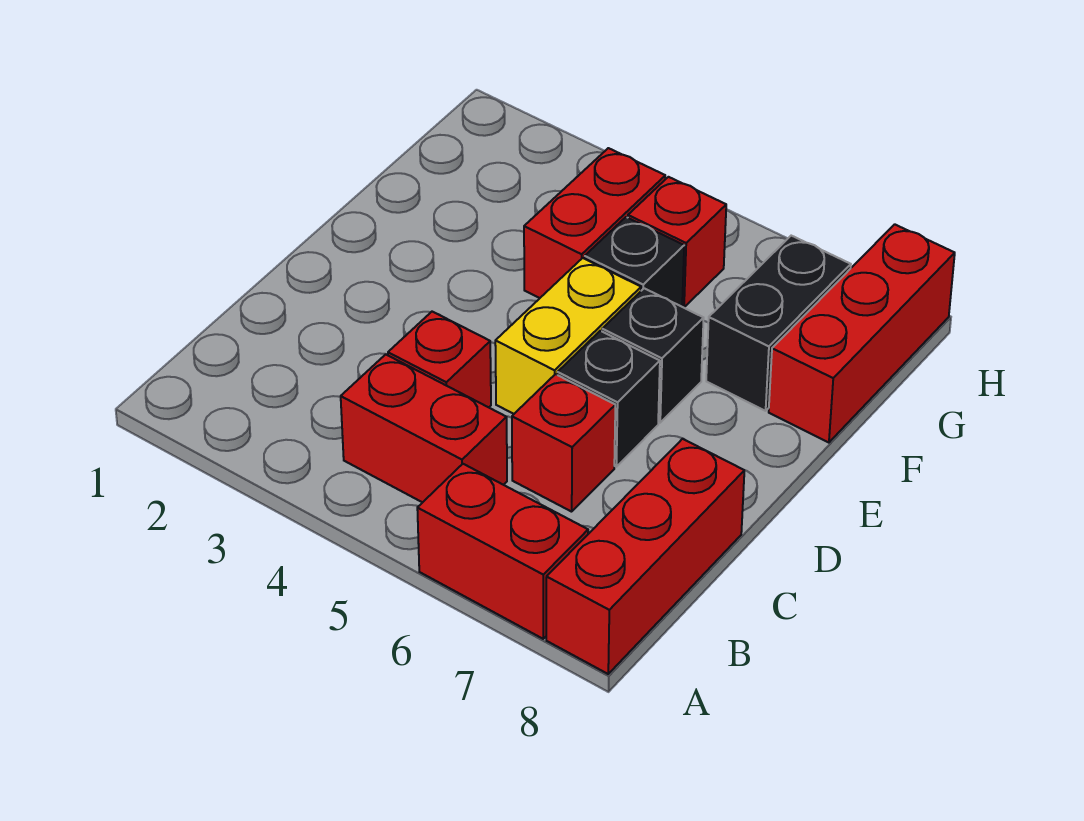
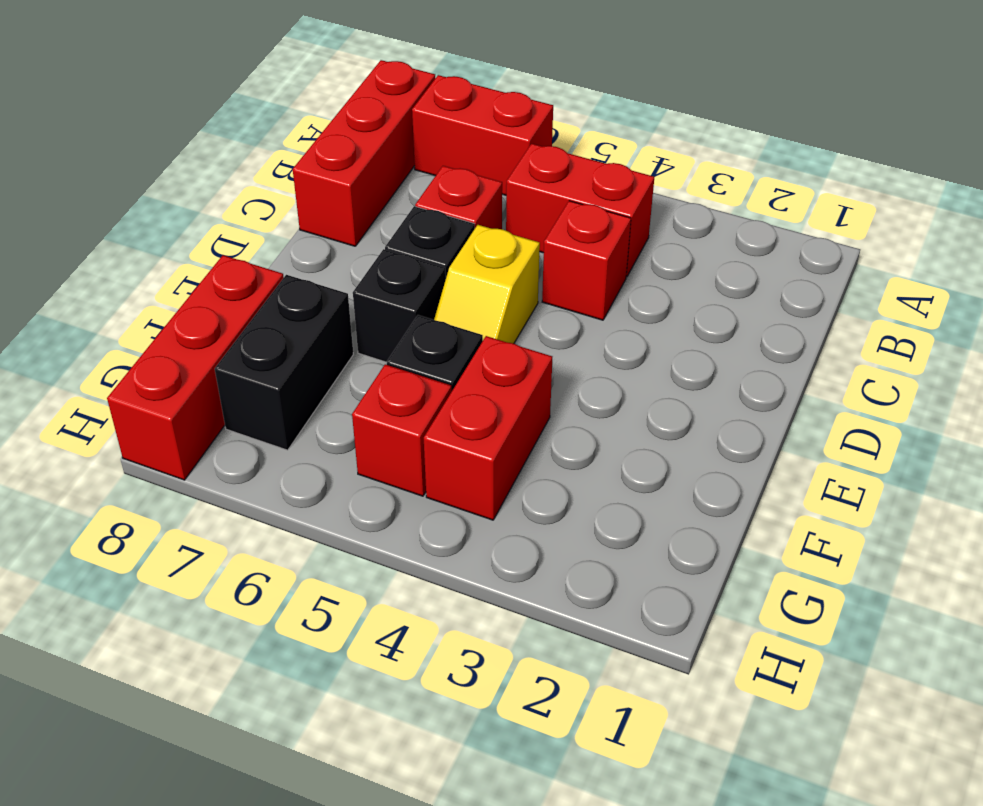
yellow brick D5:E5 level 1 -> yellow slope D5:E5 level 1 top D

